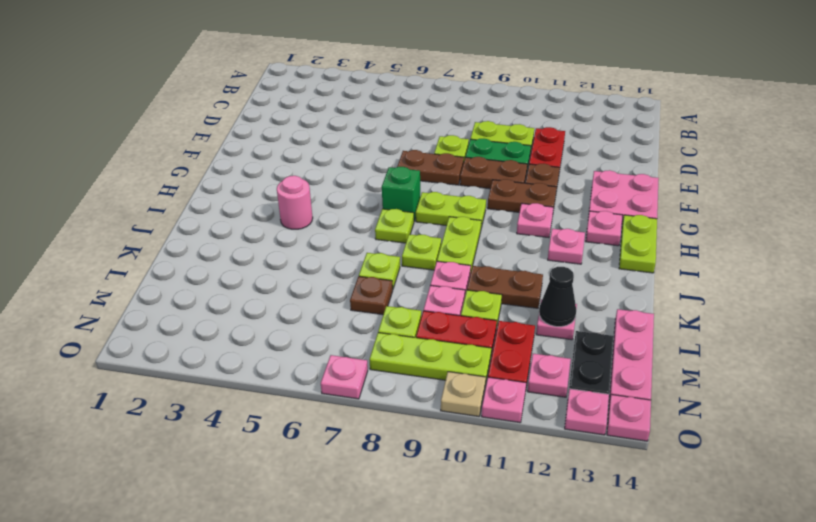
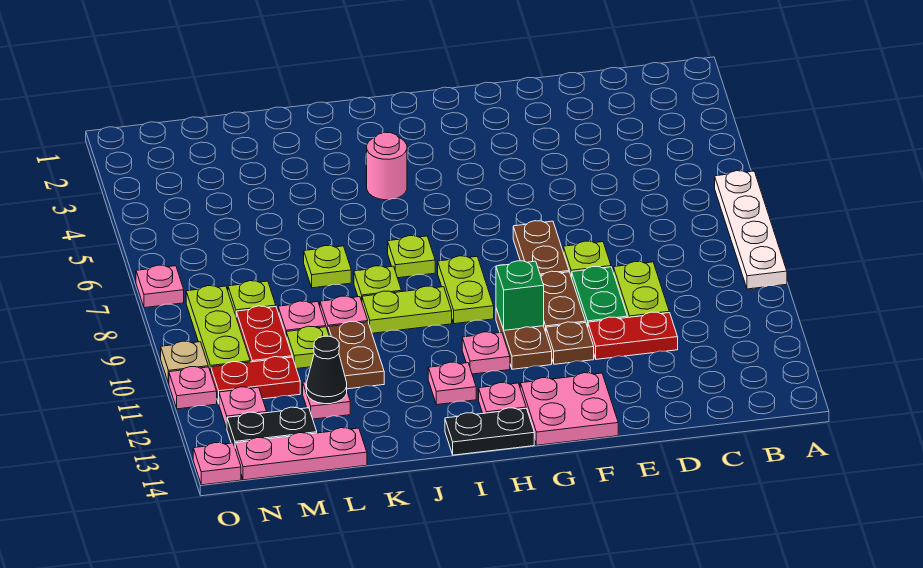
none -> white plate A6:A9 level 1
green brick H7 level 1 -> green brick G10 level 2
lime plate H14:I14 level 1 -> black plate H14:I14 level 1
brown plate L7 level 1 -> none
pink plate O13 level 1 -> none

